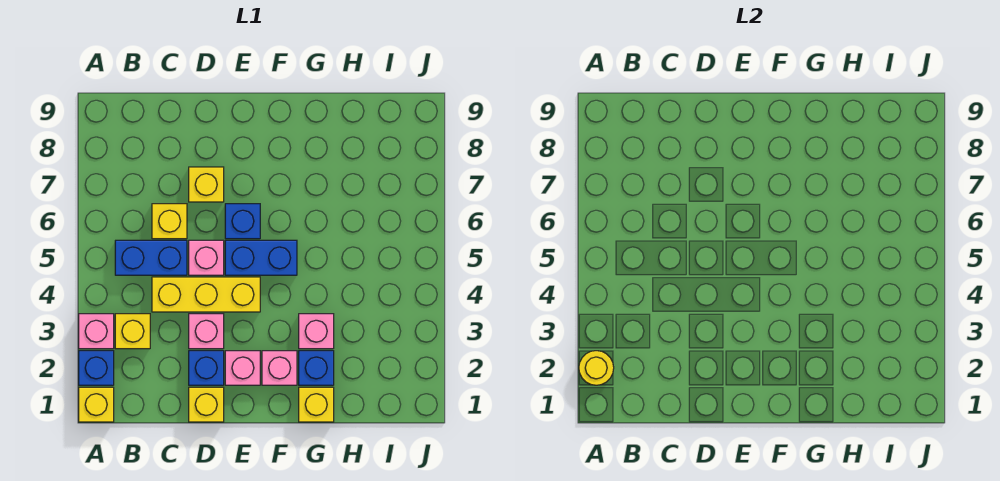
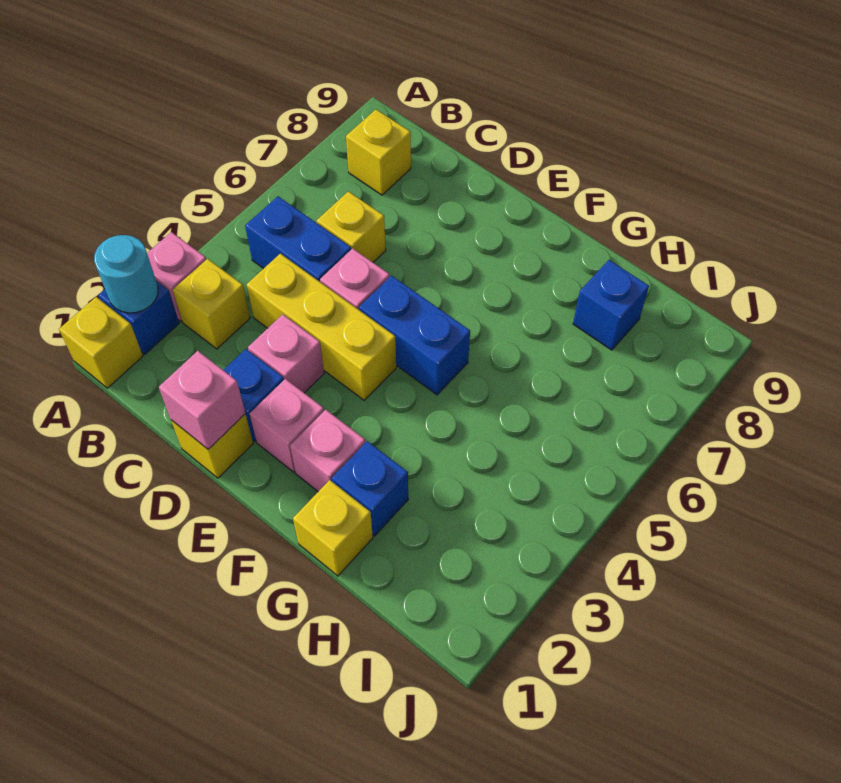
yellow round brick A2 level 2 -> cyan round brick A2 level 2
yellow brick D7 level 1 -> yellow brick B8 level 1
blue brick E6 level 1 -> blue brick H8 level 1
pink brick G3 level 1 -> pink brick D1 level 2

